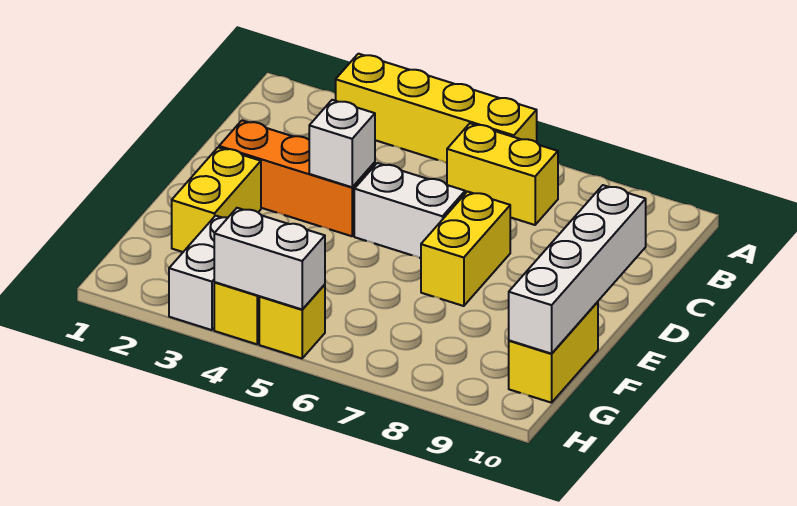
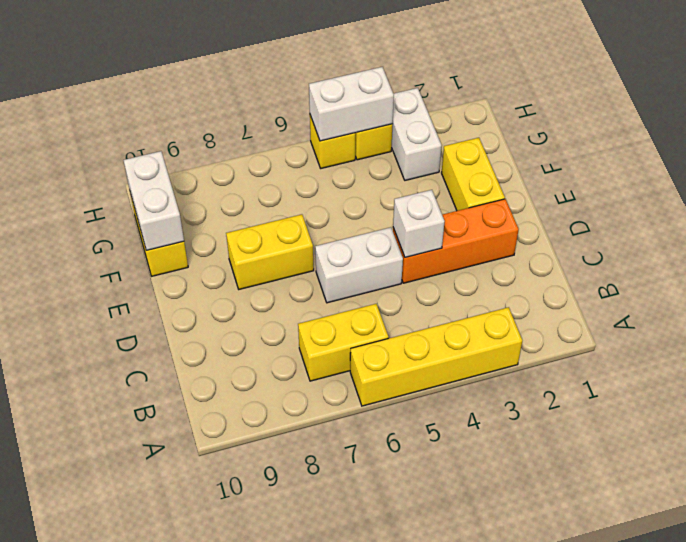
yellow brick D7:E7 level 1 -> yellow brick E7:E8 level 1
white brick D10:G10 level 2 -> white brick F10:G10 level 2

